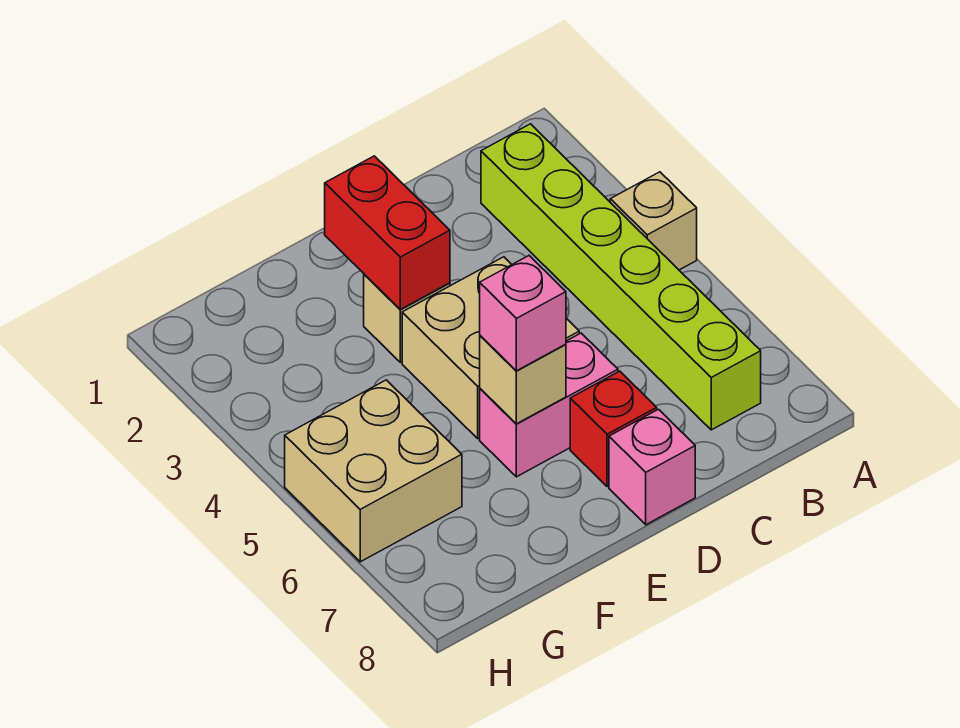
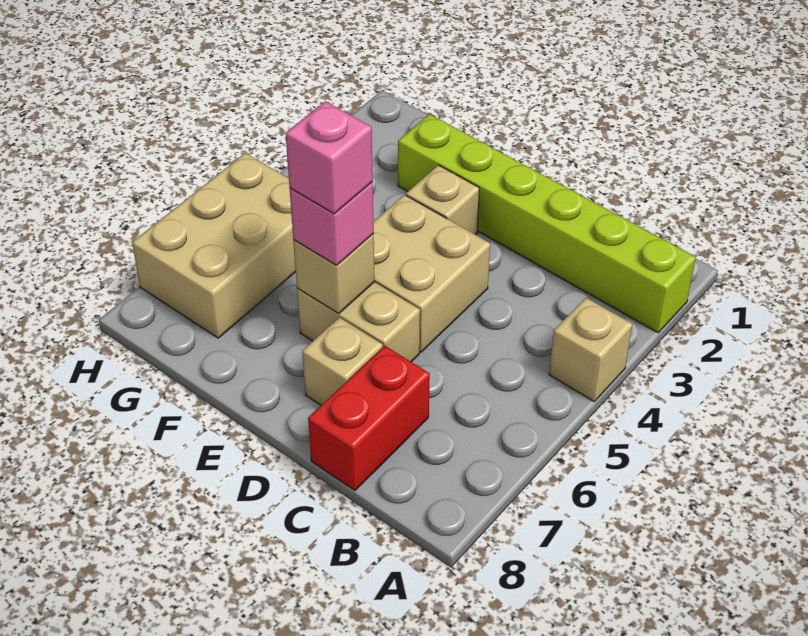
lime brick B2:B7 level 1 -> lime brick A2:F2 level 1
pink brick D6:E6 level 1 -> tan brick D6:E6 level 1
red brick D7 level 1 -> tan brick D7 level 1
pink brick D8 level 1 -> pink brick E6 level 4
red brick E2:E3 level 2 -> red brick C7:C8 level 1
tan brick G5:H6 level 1 -> tan brick G5:H7 level 1

